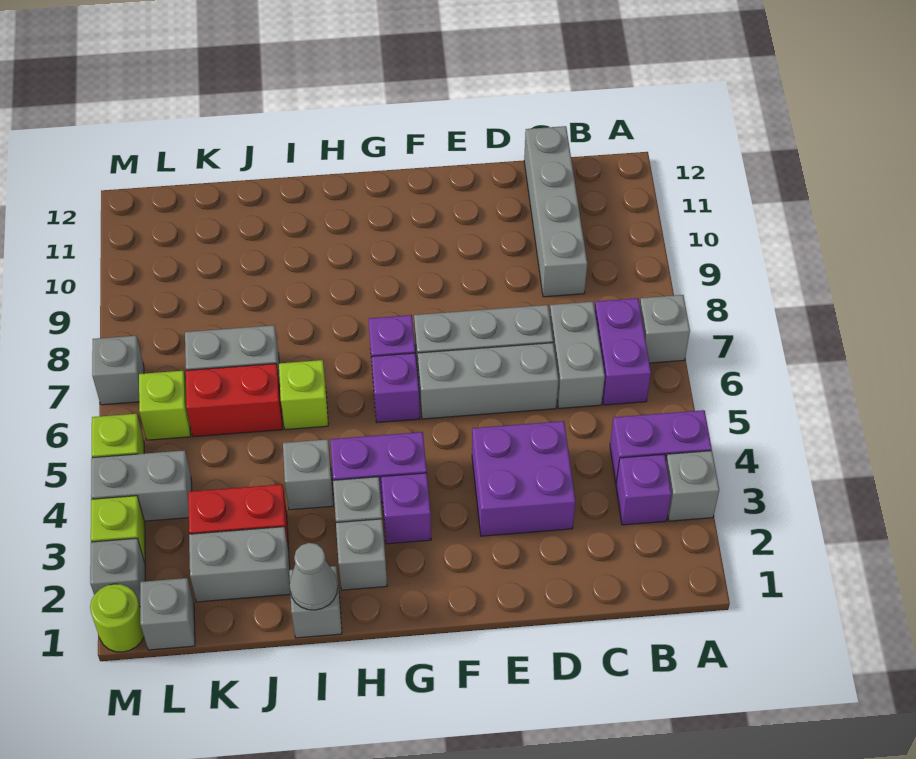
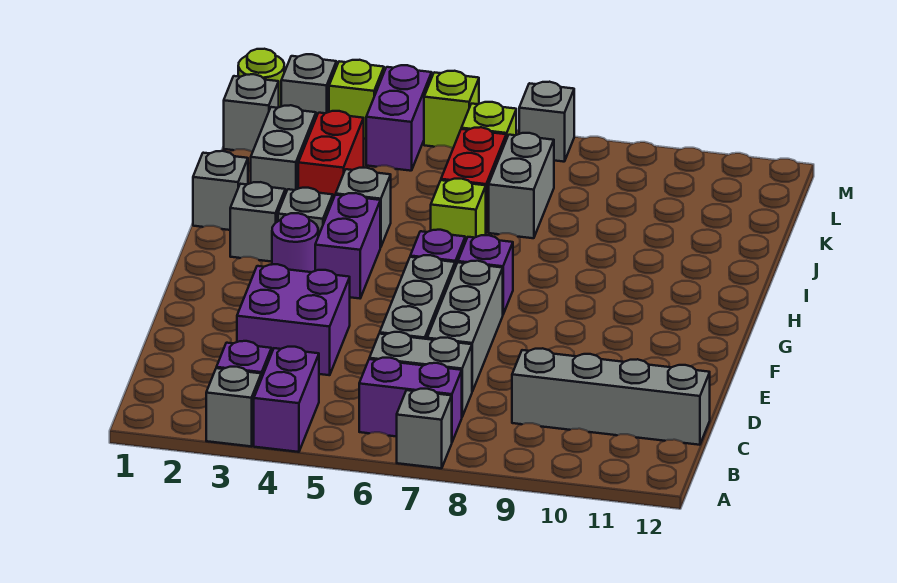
purple brick G3 level 1 -> purple round brick G3 level 1
grey cone I1 level 2 -> none
grey brick L4:M4 level 1 -> purple brick L4:M4 level 1

